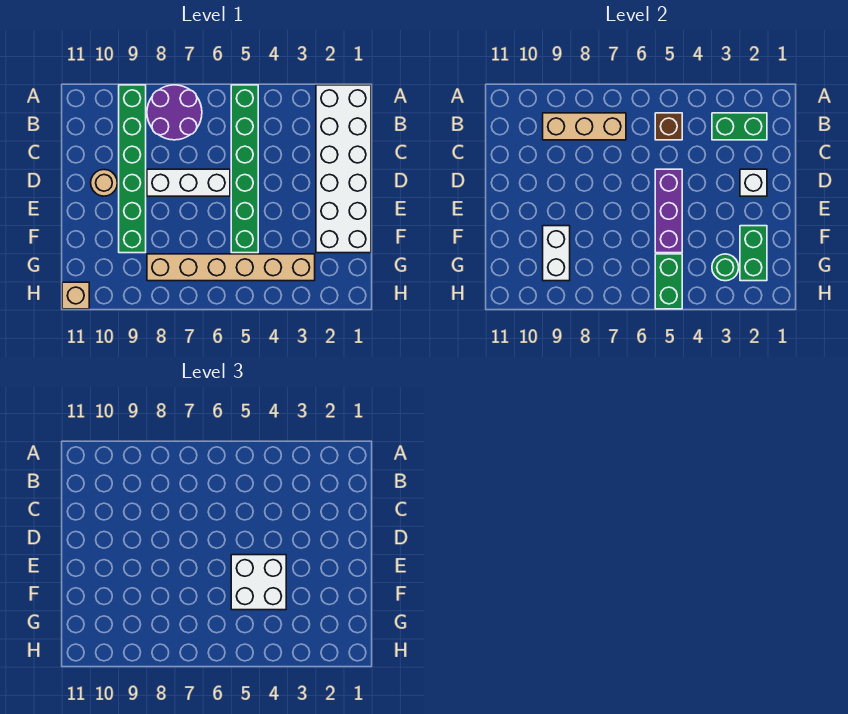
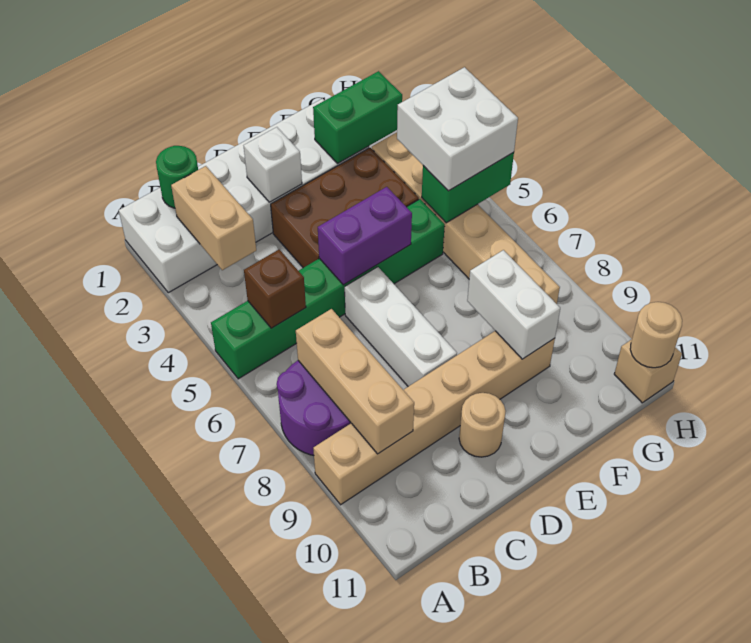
green brick A9:F9 level 1 -> tan brick A9:F9 level 1
green brick B2:B3 level 2 -> tan brick B2:B3 level 2
none -> brown brick D3:F4 level 1
purple brick D5:F5 level 2 -> purple brick D5:E5 level 2
white brick E4:F5 level 3 -> white brick G4:H5 level 3
white brick F9:G9 level 2 -> white brick F8:F9 level 2
green round brick G3 level 2 -> green round brick B1 level 2
none -> tan round brick H11 level 2

